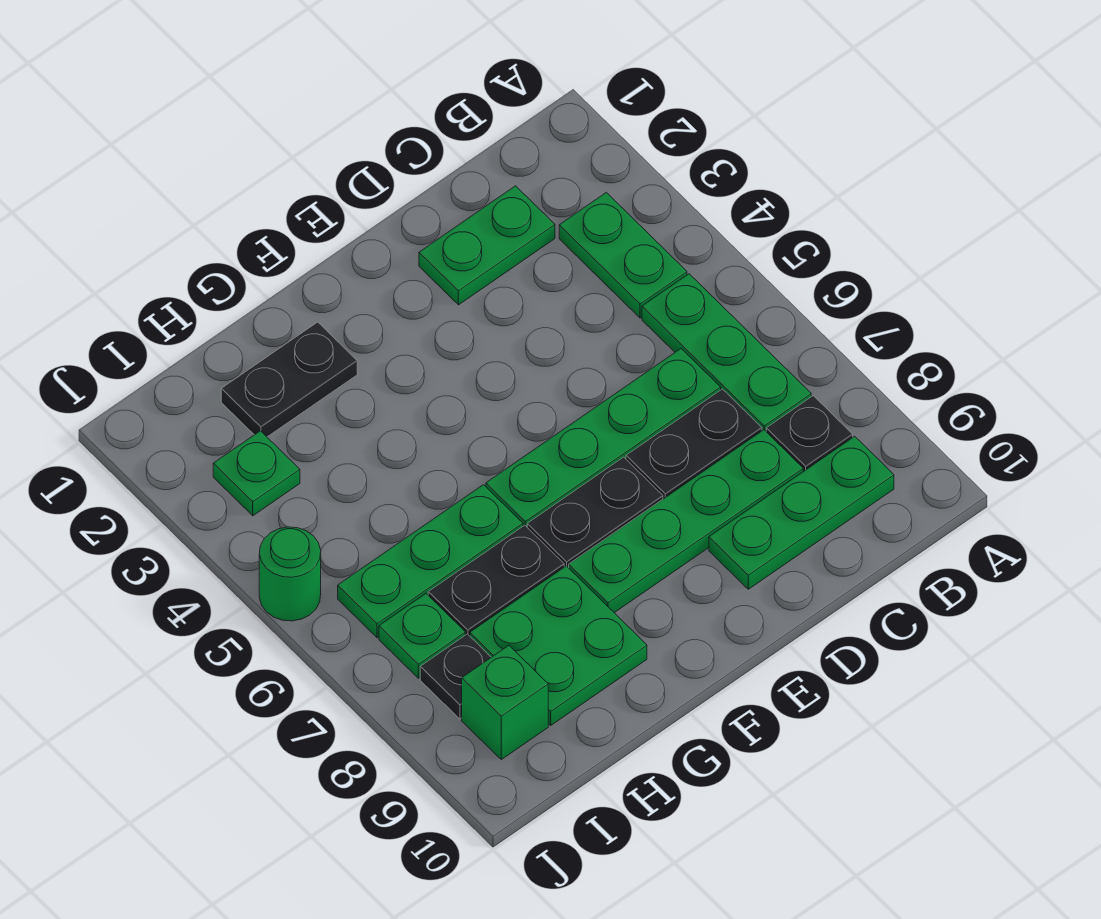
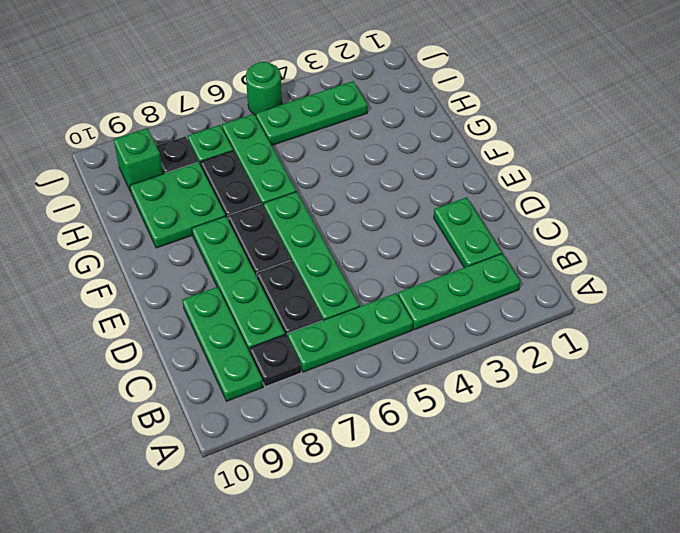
green plate B3:B4 level 1 -> green plate B2:B4 level 1
black plate G2:H2 level 1 -> none
green plate I3 level 1 -> green plate I3:I5 level 1

